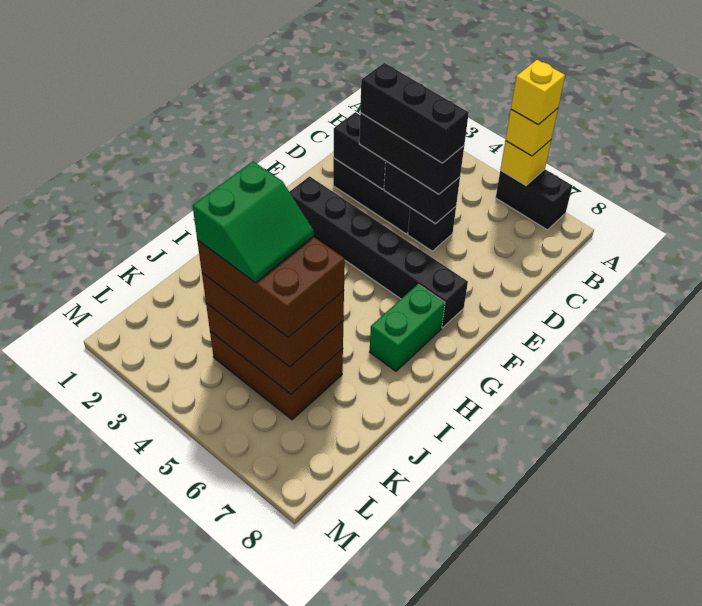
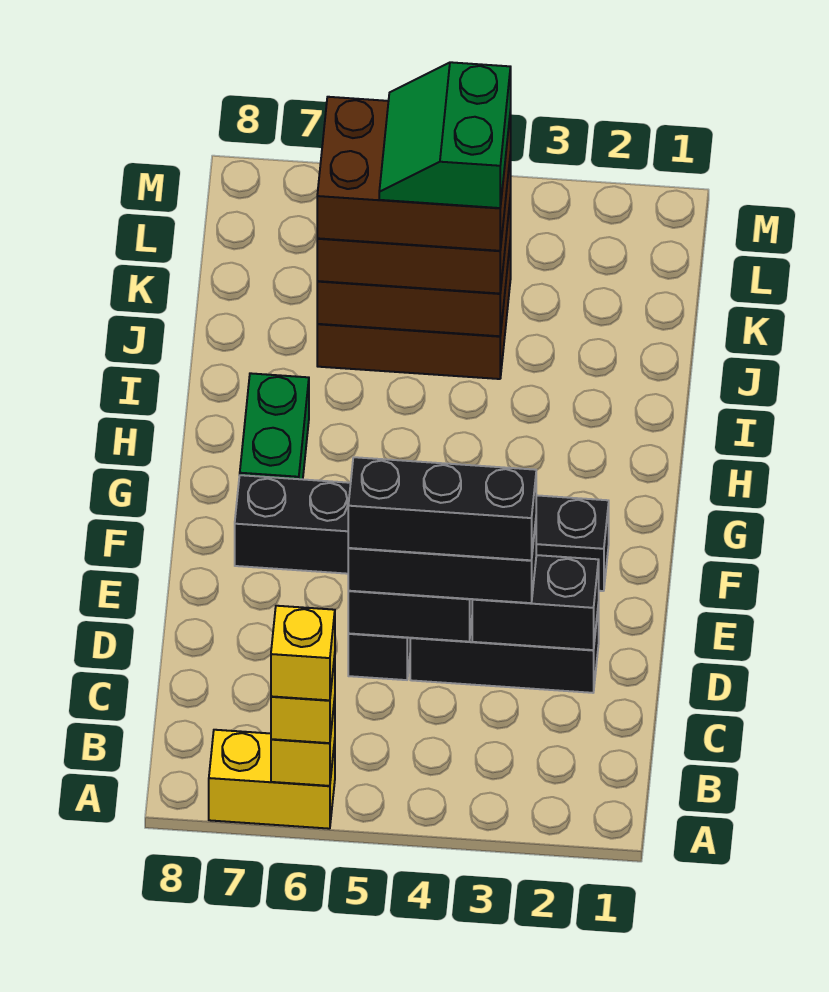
black brick A6:A7 level 1 -> yellow brick A6:A7 level 1

